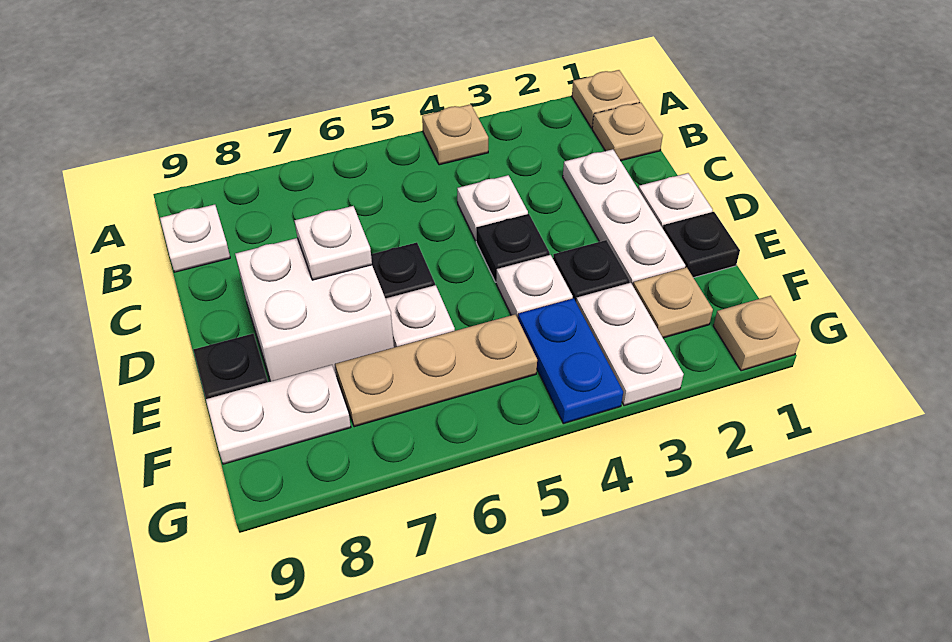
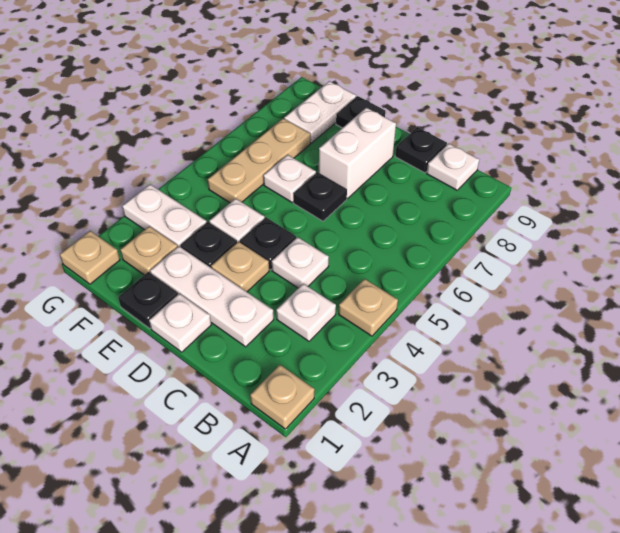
tan plate B1 level 1 -> tan plate D3 level 1
none -> black plate C9 level 1
white brick D7:E8 level 1 -> white brick D7:D8 level 1
white plate D7 level 2 -> white plate B3 level 1
blue plate F4:G4 level 1 -> none

